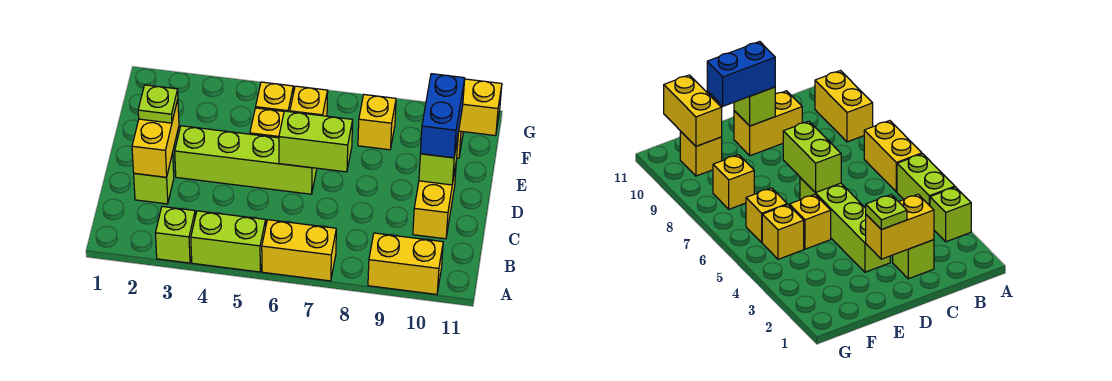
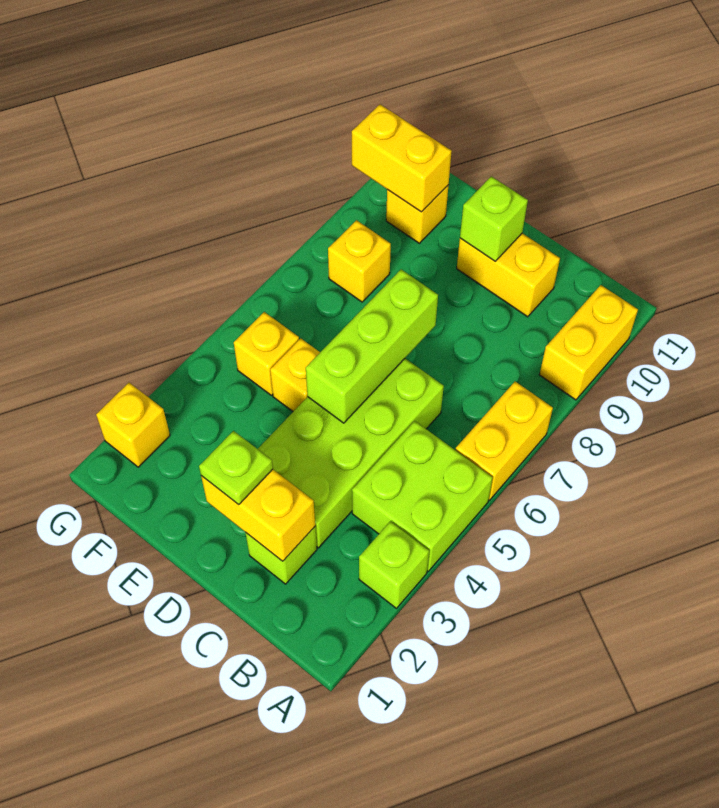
lime brick A4:A5 level 1 -> lime brick A4:B5 level 1
lime brick D3:D6 level 1 -> lime brick C3:D6 level 1
lime brick D6:D7 level 2 -> lime brick D5:D7 level 2
blue brick D10:E10 level 3 -> none
yellow brick F6 level 1 -> yellow brick G2 level 1
yellow brick F10:F11 level 2 -> yellow brick F10:G10 level 2

